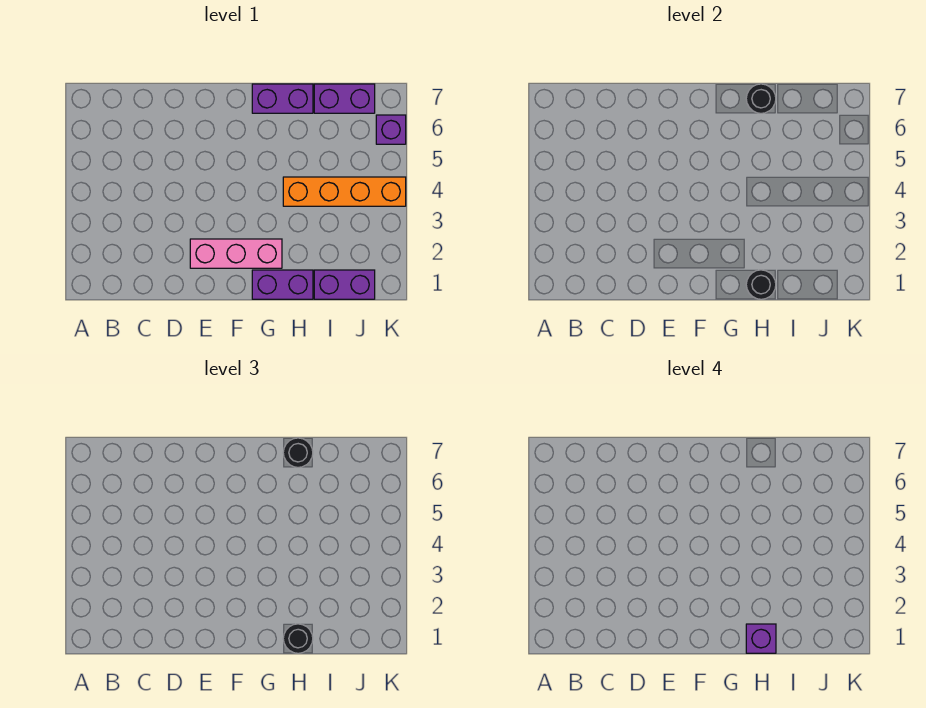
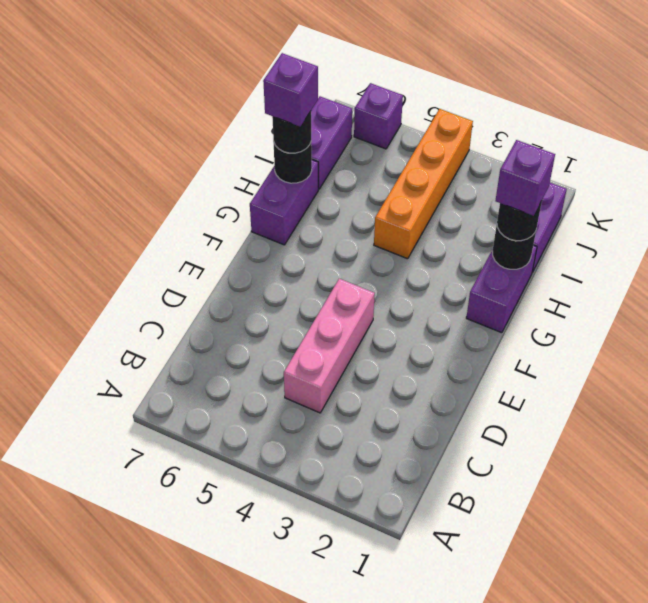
pink brick E2:G2 level 1 -> pink brick C4:E4 level 1
none -> purple brick H7 level 4

